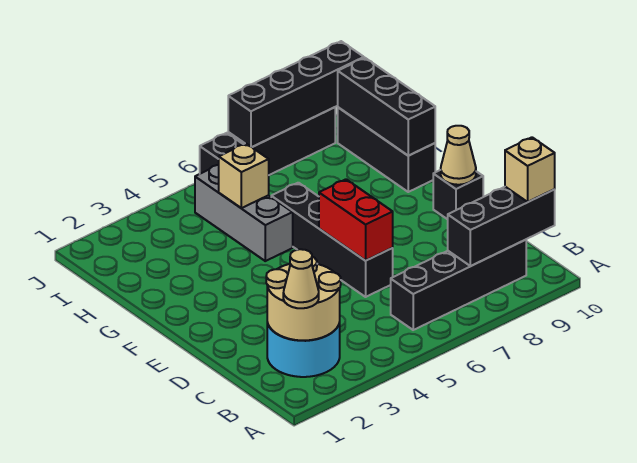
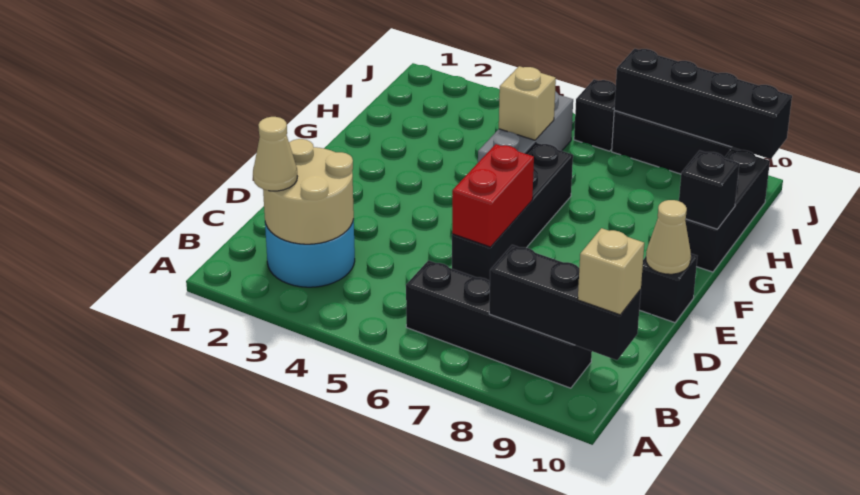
black brick G10:I10 level 2 -> black brick G10 level 2

